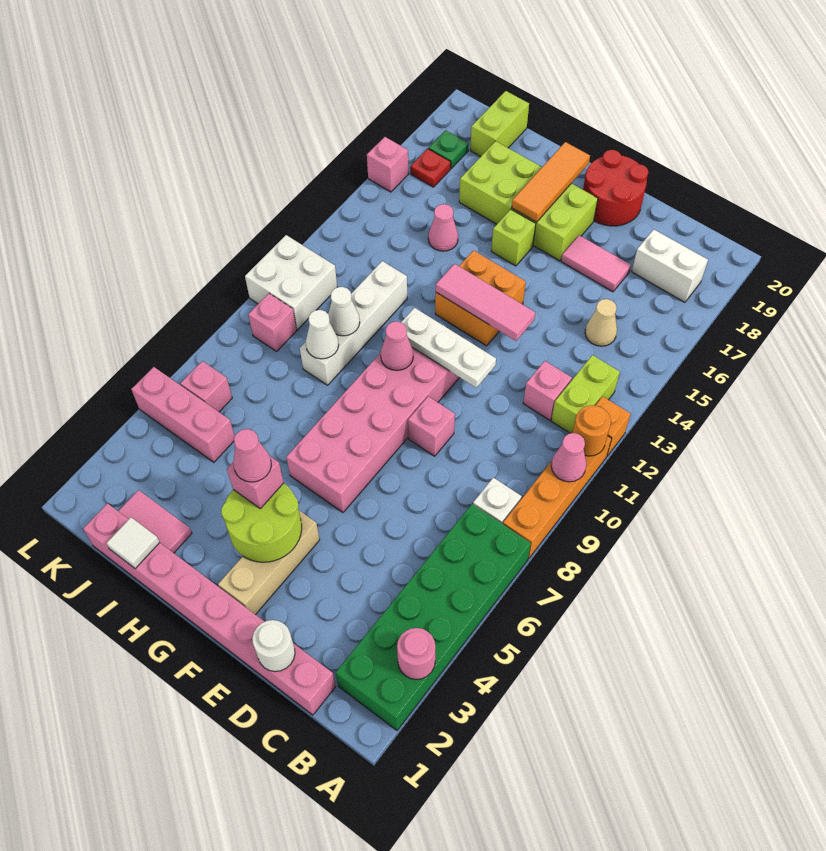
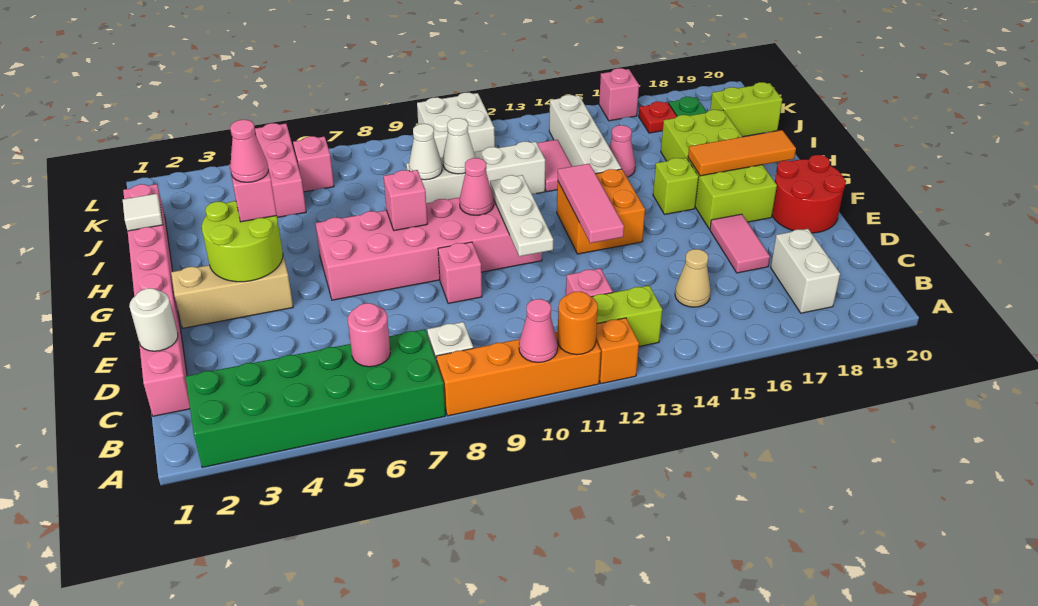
pink round brick A3 level 2 -> pink round brick B6 level 2
none -> white brick H14:K14 level 1
pink tile I2:J2 level 1 -> pink tile I13:J13 level 1
pink brick K9 level 1 -> pink brick G8 level 2

